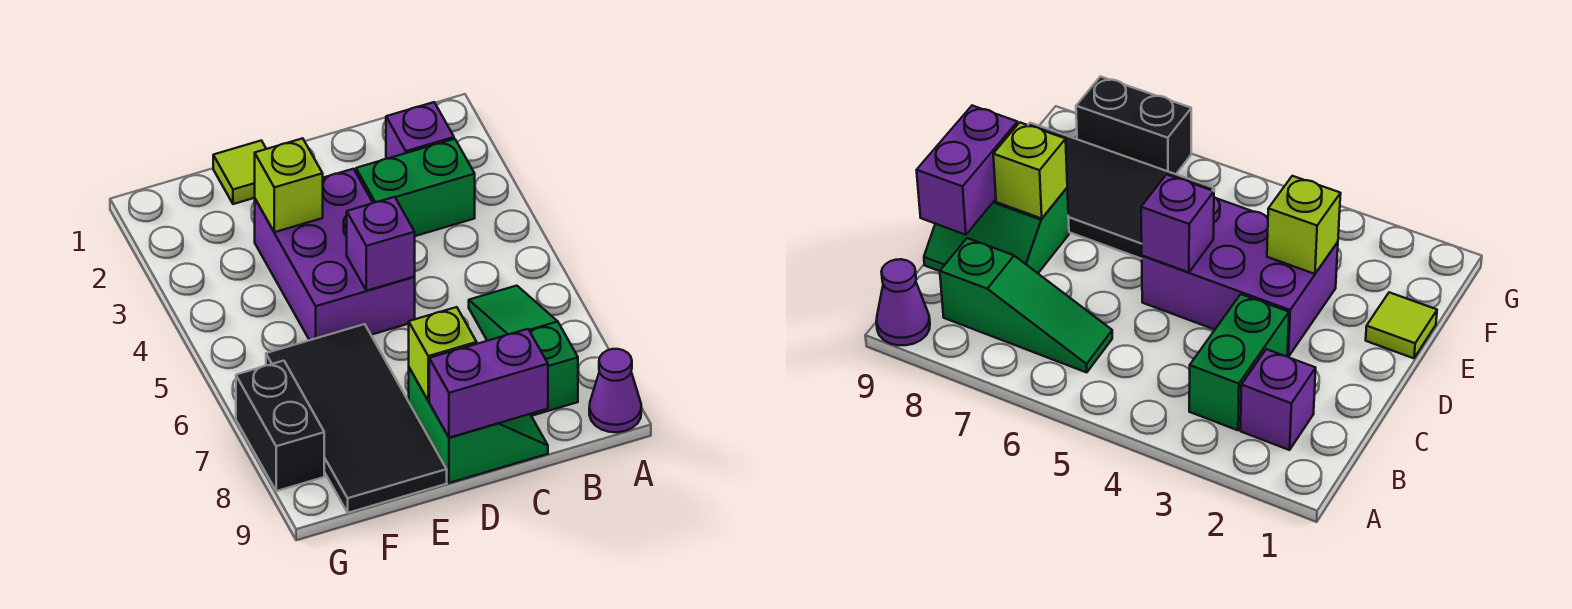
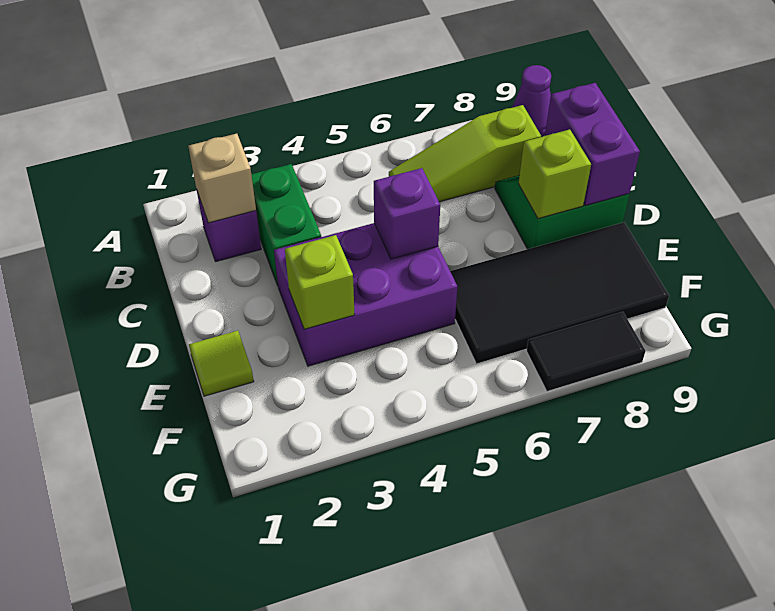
none -> tan brick B2 level 2
green slope B6:B8 level 1 top 8 -> lime slope B6:B8 level 1 top 8
black brick G7:G8 level 1 -> black tile G7:G8 level 1

